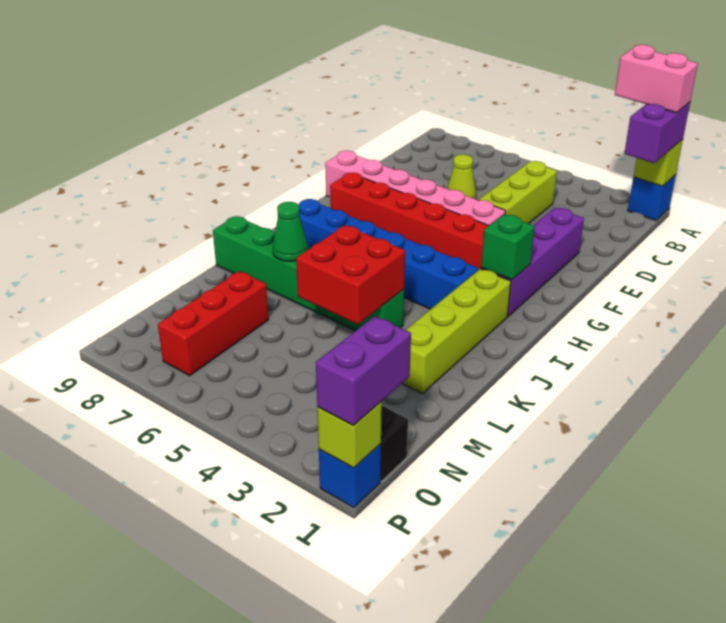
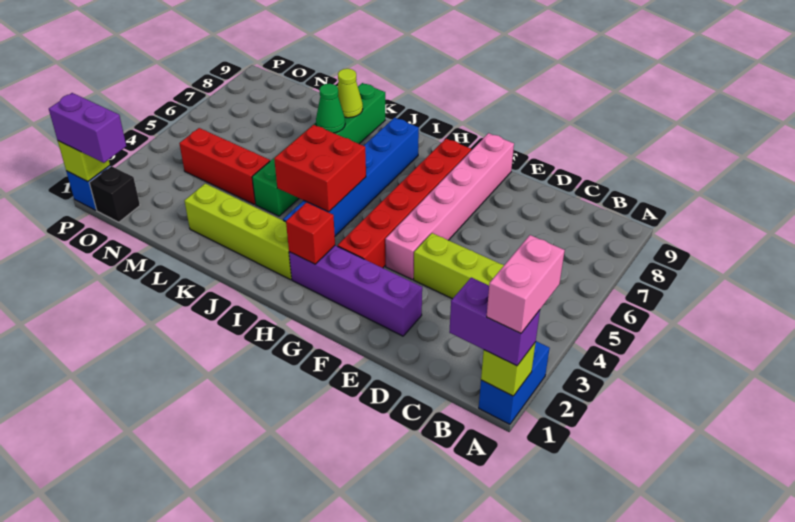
blue brick A1 level 1 -> blue brick A1:A2 level 1
lime cone D6 level 1 -> lime cone K8 level 2
green brick H2 level 2 -> red brick H2 level 2
red brick K4:L5 level 2 -> red brick I4:J5 level 2
red brick M7:O7 level 1 -> red brick L4:N4 level 1

